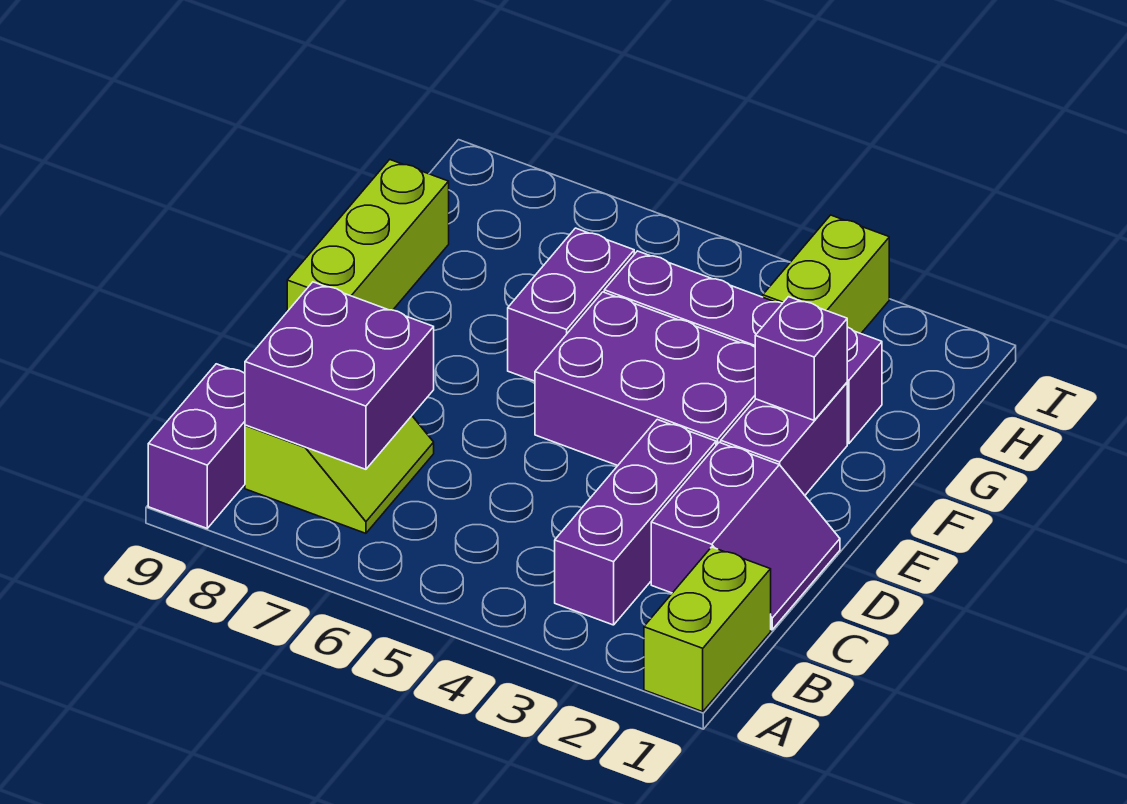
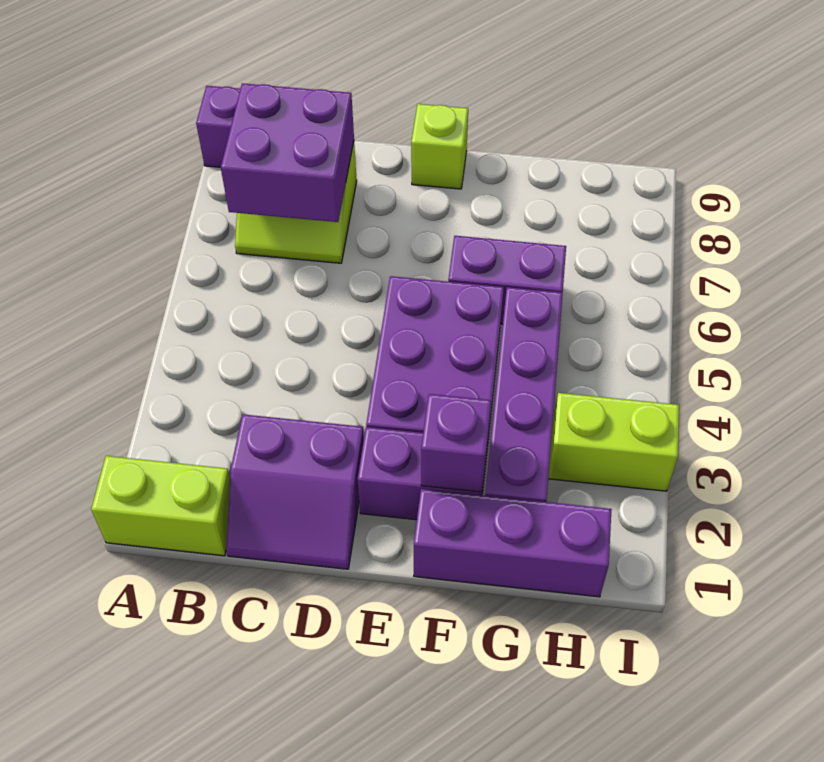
purple brick B3:D3 level 1 -> purple brick F1:H1 level 1
lime brick E9:G9 level 1 -> lime brick E9 level 1

